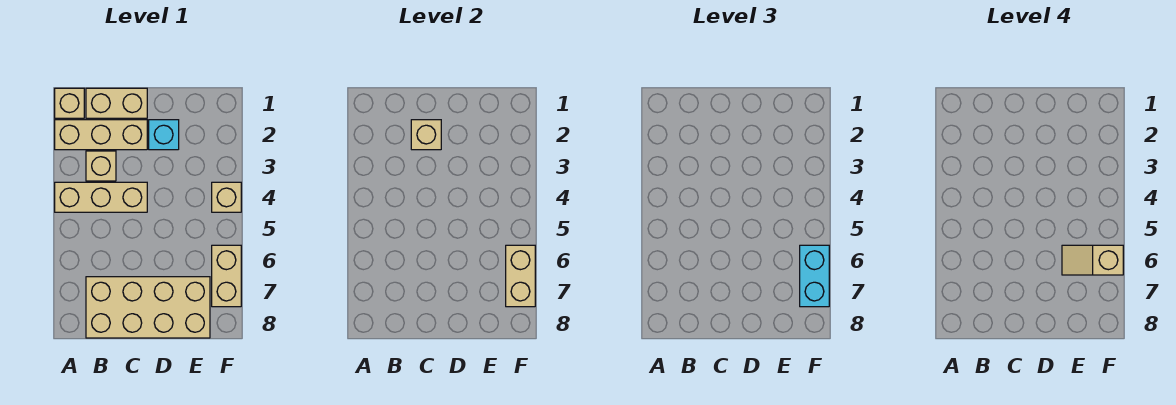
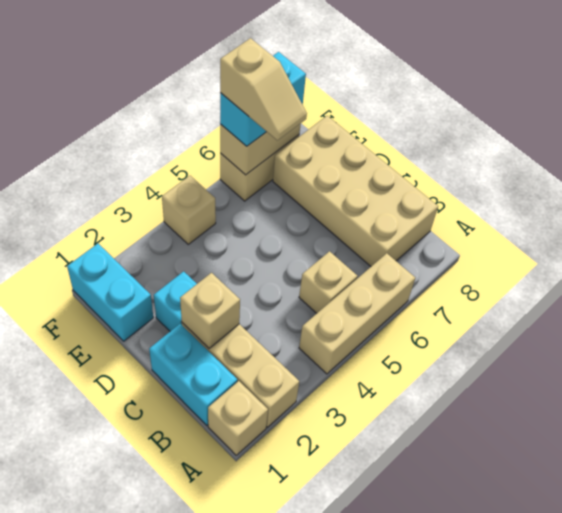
tan brick A4:C4 level 1 -> tan brick A4:A6 level 1
tan brick B1:C1 level 1 -> cyan brick B1:C1 level 1
tan brick B3 level 1 -> tan brick B5 level 1
none -> cyan brick E1:F1 level 1

